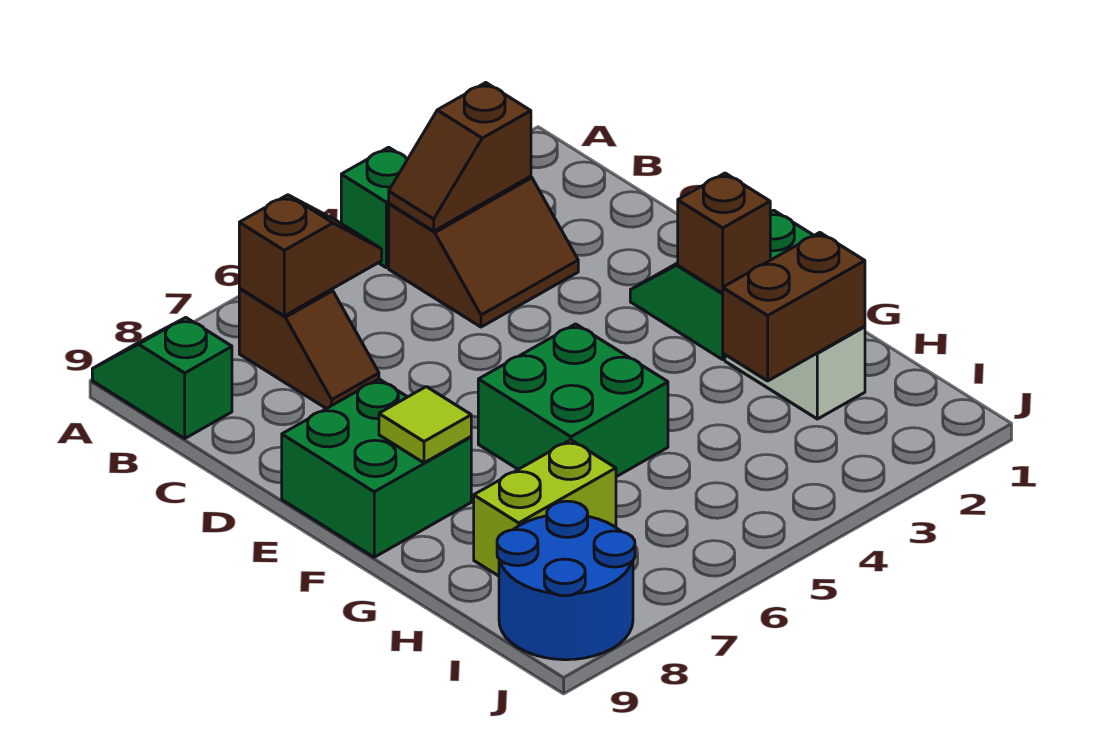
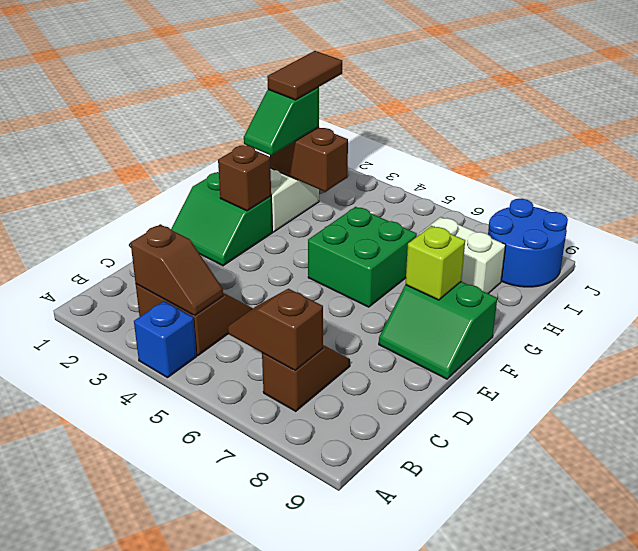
green brick A4 level 1 -> blue brick A4 level 1
green slope A9:B9 level 1 top B -> green slope G2:H2 level 3 top H
green brick E8:F9 level 1 -> green slope E8:F9 level 1 top F
lime tile F8 level 2 -> lime brick F8 level 2
none -> brown tile H2:I2 level 4
lime brick H7:H8 level 1 -> white brick H7:H8 level 1

